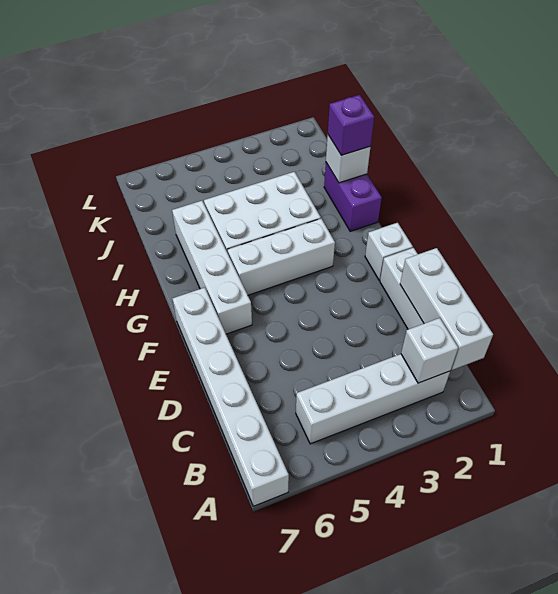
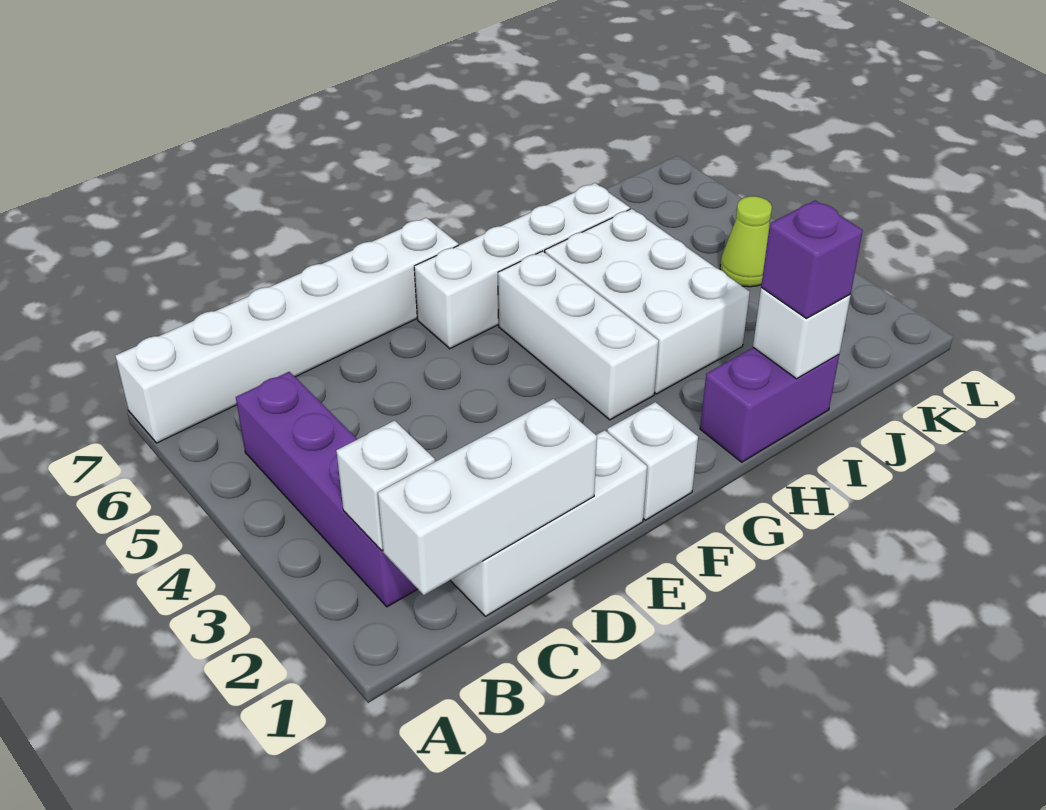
white brick B2:B5 level 1 -> purple brick B2:B5 level 1
none -> lime cone K4 level 1

